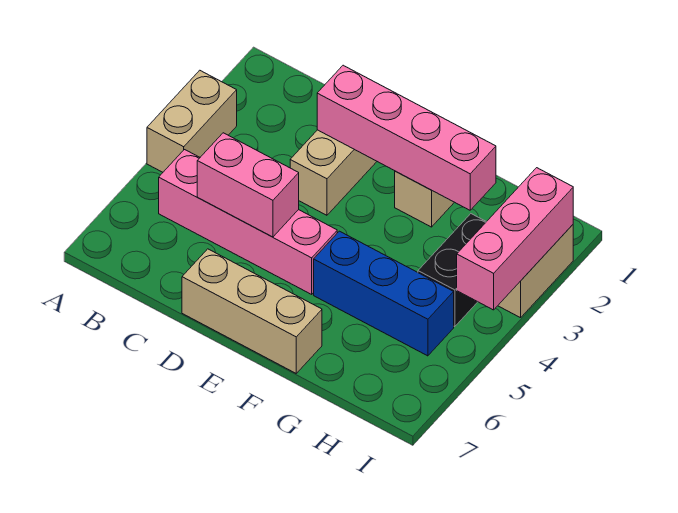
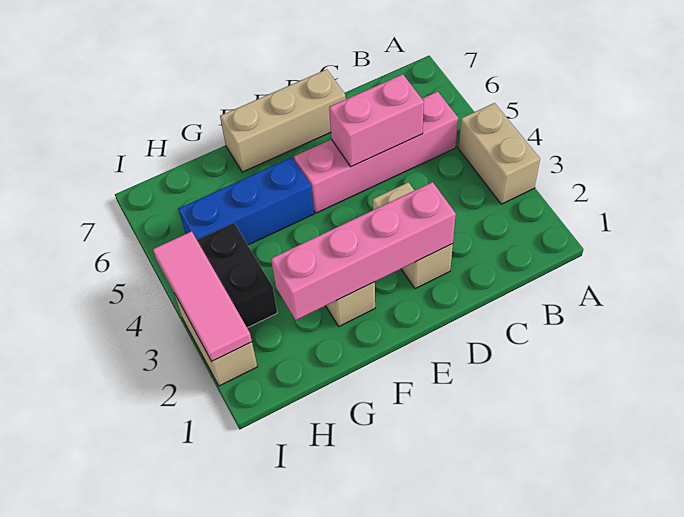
pink brick I2:I4 level 2 -> pink tile I2:I4 level 2

